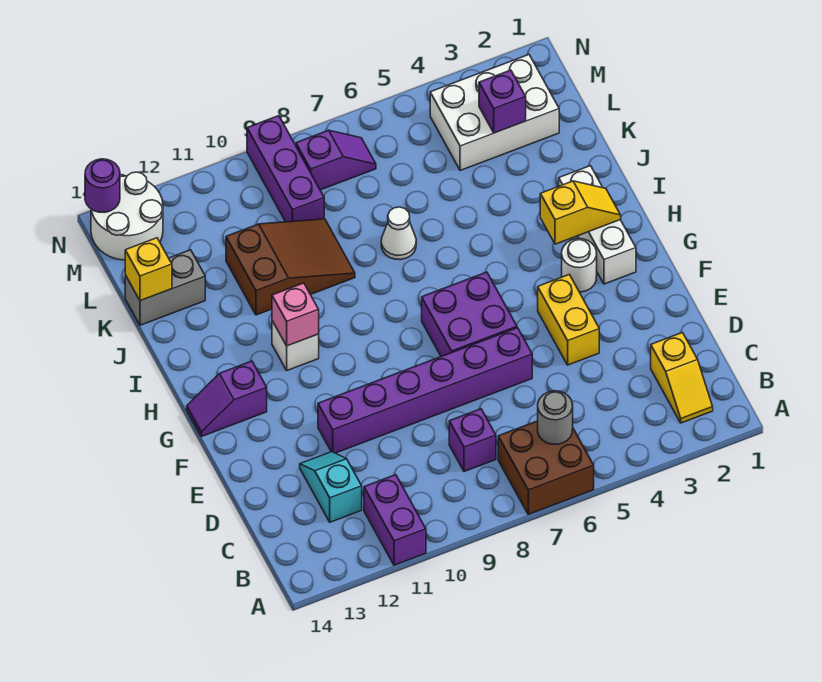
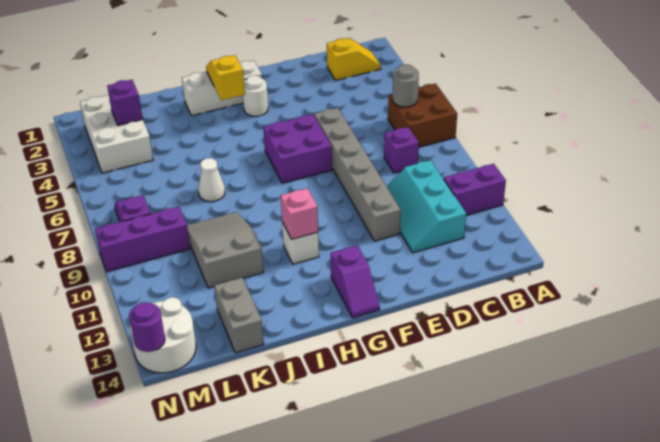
cyan slope C12:D12 level 1 top C -> cyan slope C10:D12 level 1 top C
yellow brick E4:F4 level 1 -> none
purple brick E6:E11 level 1 -> grey brick E6:E11 level 1
brown slope J9:K11 level 1 top 11 -> grey slope J9:K11 level 1 top 11
yellow brick K14 level 2 -> none

